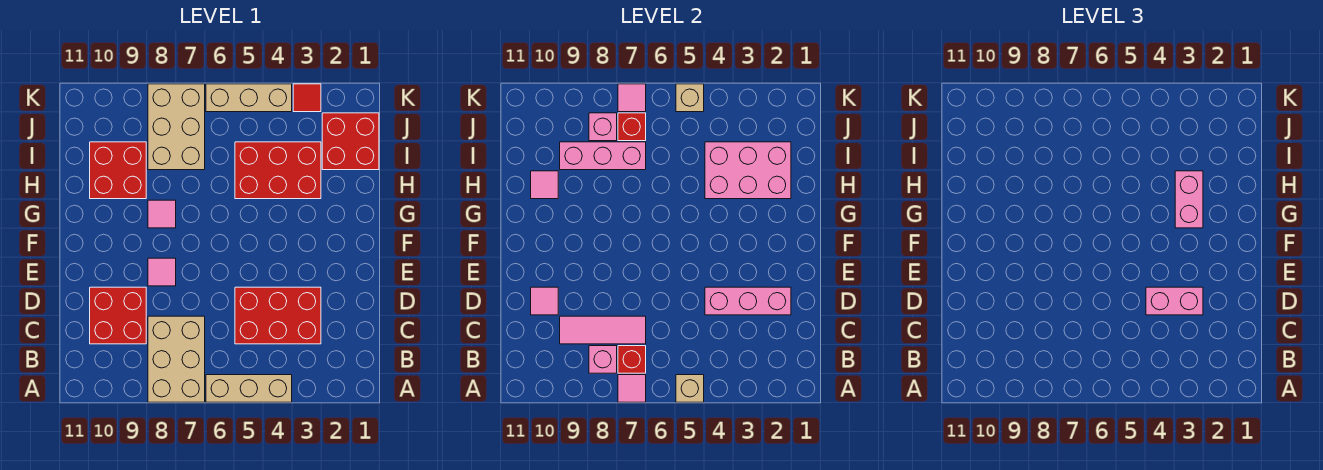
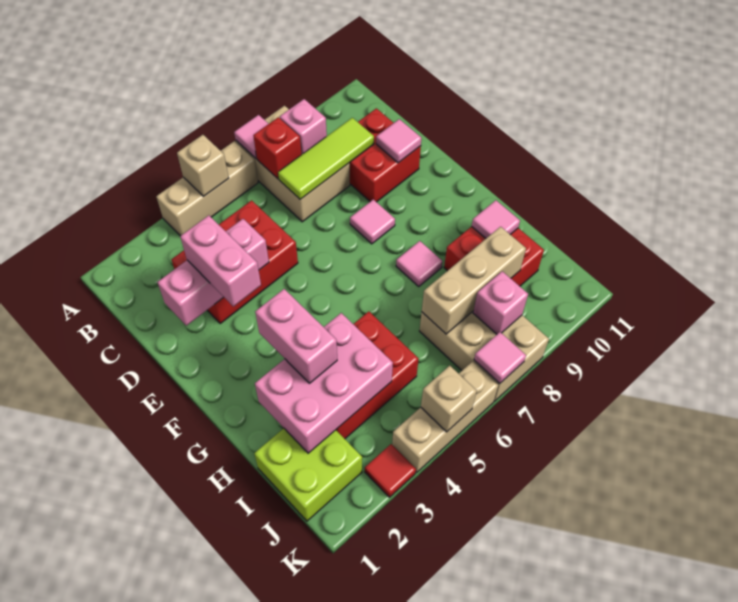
pink tile C7:C9 level 2 -> lime tile C7:C9 level 2
pink brick D3:D4 level 3 -> pink brick D3:E3 level 3
red brick I1:J2 level 1 -> lime brick I1:J2 level 1
pink brick I7:I9 level 2 -> tan brick I7:I9 level 2
red brick J7 level 2 -> none

